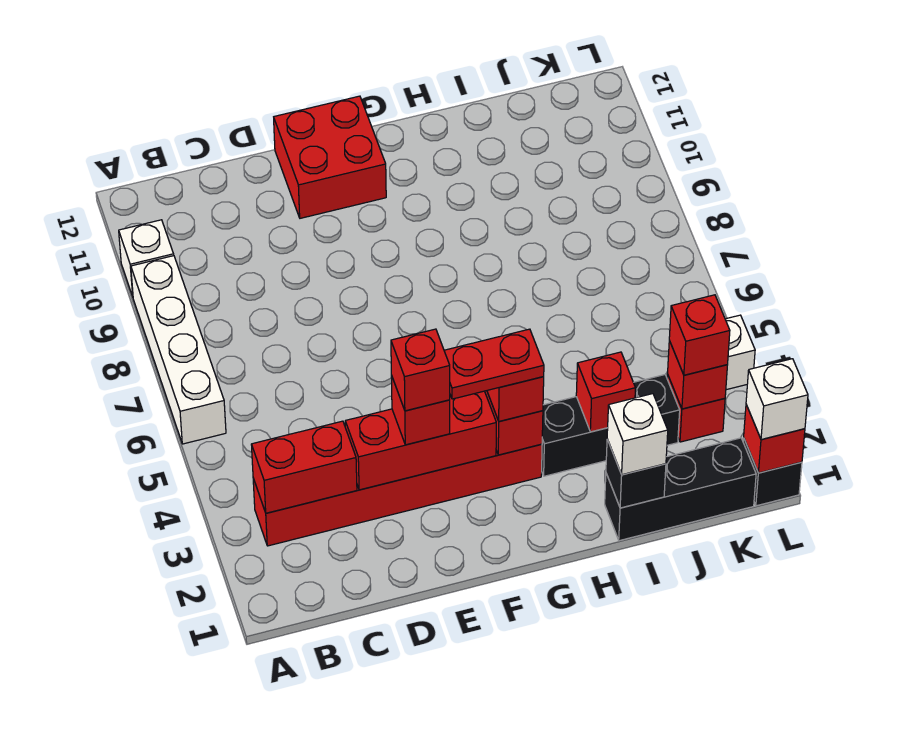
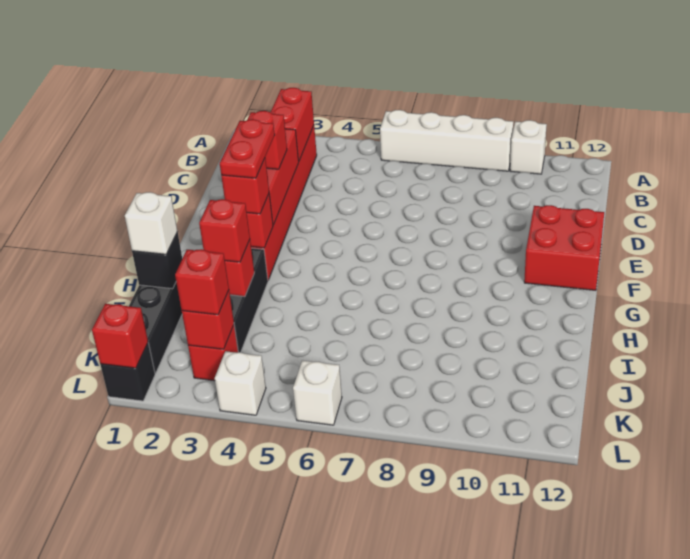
red brick E3 level 4 -> red brick I3 level 3
white brick L1 level 3 -> white brick L6 level 1

